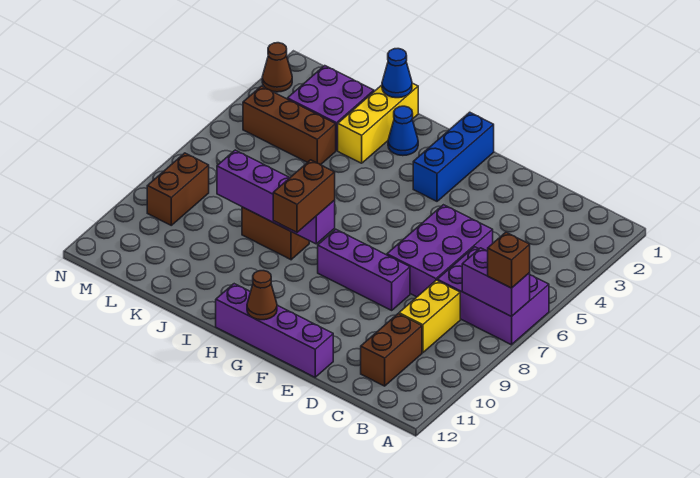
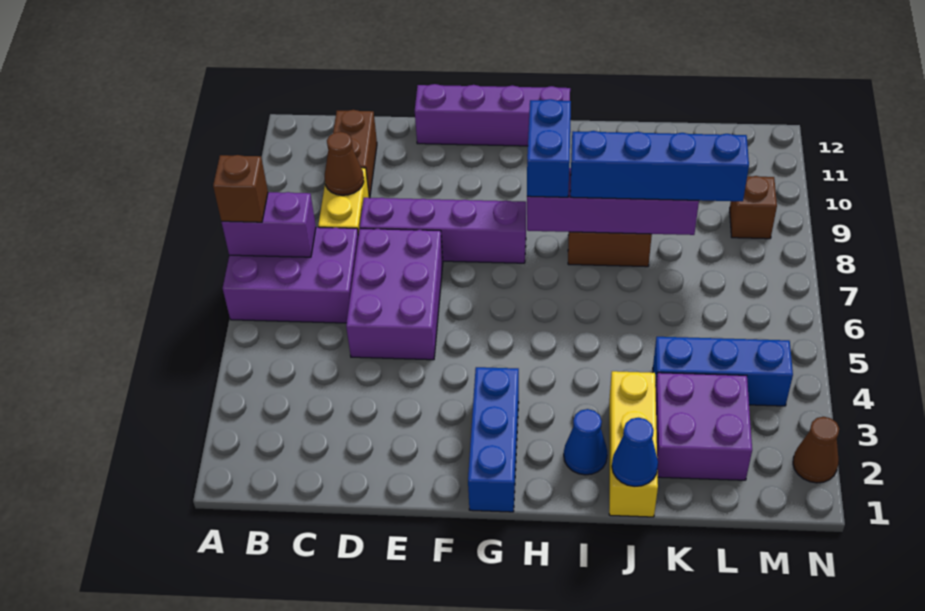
purple brick E8:G8 level 1 -> purple brick D8:G8 level 1
brown cone G12 level 2 -> brown cone C9 level 2
brown brick H8:H9 level 3 -> blue brick H8:H9 level 3
none -> blue brick I8:L8 level 3
brown brick K4:M4 level 1 -> blue brick K4:M4 level 1
brown brick M8:M9 level 1 -> brown brick M9 level 1

